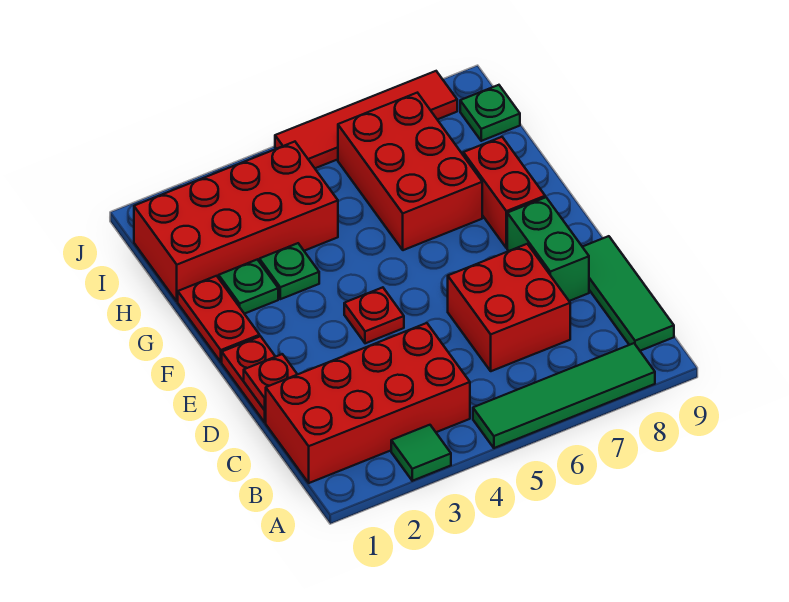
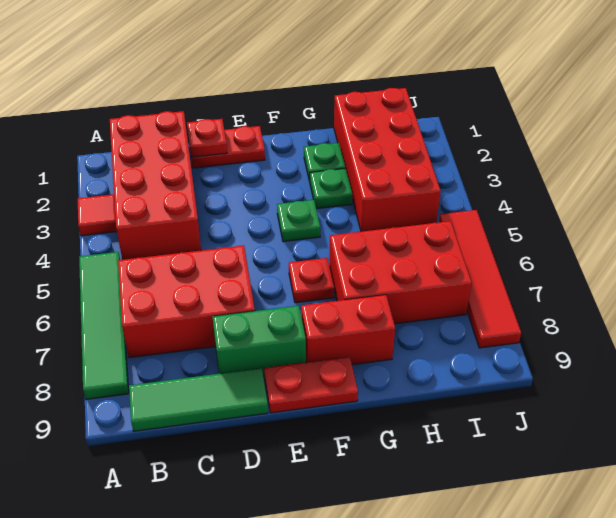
green tile A3 level 1 -> red tile A3 level 1
red brick C6:D7 level 1 -> red brick B6:D7 level 1
red plate E4 level 1 -> red plate F6 level 1
red plate F1:G1 level 1 -> red plate E9:F9 level 1
green plate I9 level 1 -> green plate F4 level 1

